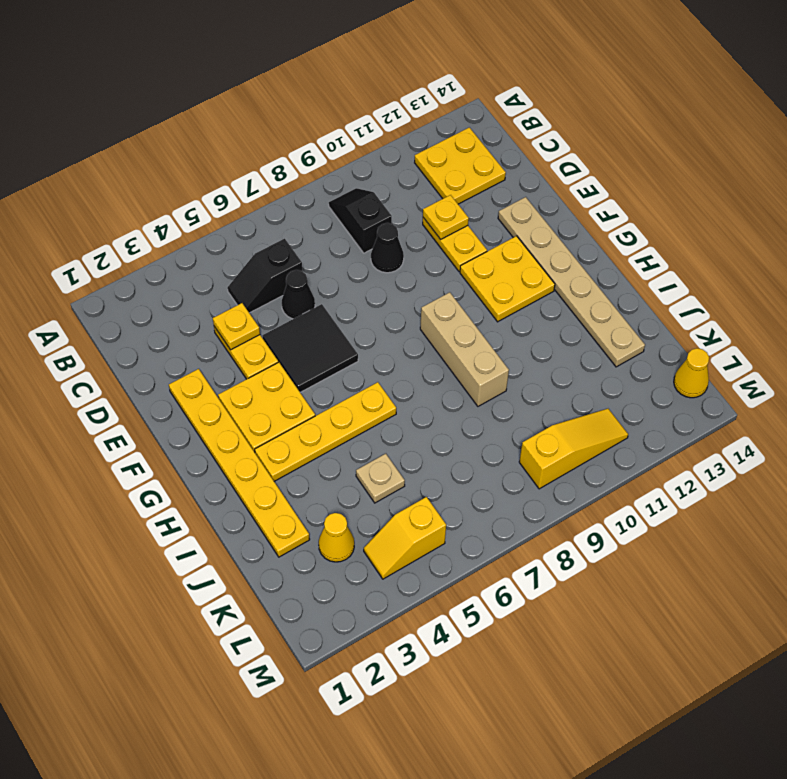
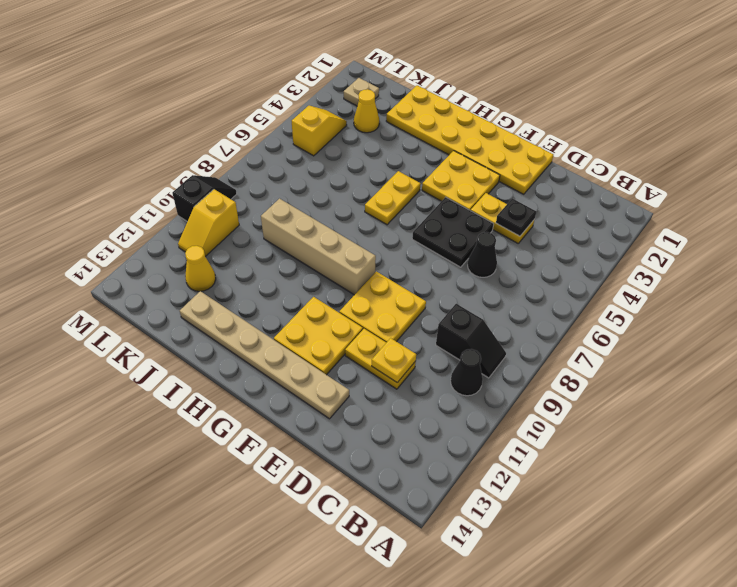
yellow plate B12:C13 level 1 -> yellow plate E9:F10 level 1
black slope C5:C6 level 1 top 6 -> black slope M9:M10 level 1 top 10
yellow plate D4 level 2 -> black plate D4 level 2
black cone D9 level 1 -> black cone B10 level 1
yellow plate E2:J2 level 1 -> yellow plate E1:J2 level 1
black tile E5:F6 level 1 -> black plate E5:F6 level 1
tan brick G9:I9 level 1 -> tan brick G9:J9 level 1
yellow plate H3:H6 level 1 -> yellow plate H5:H6 level 1
tan plate J5 level 1 -> tan plate L2 level 1
yellow slope L9:L11 level 1 top 9 -> yellow slope L10:L11 level 1 top 10
yellow cone L14 level 1 -> yellow cone K12 level 1

